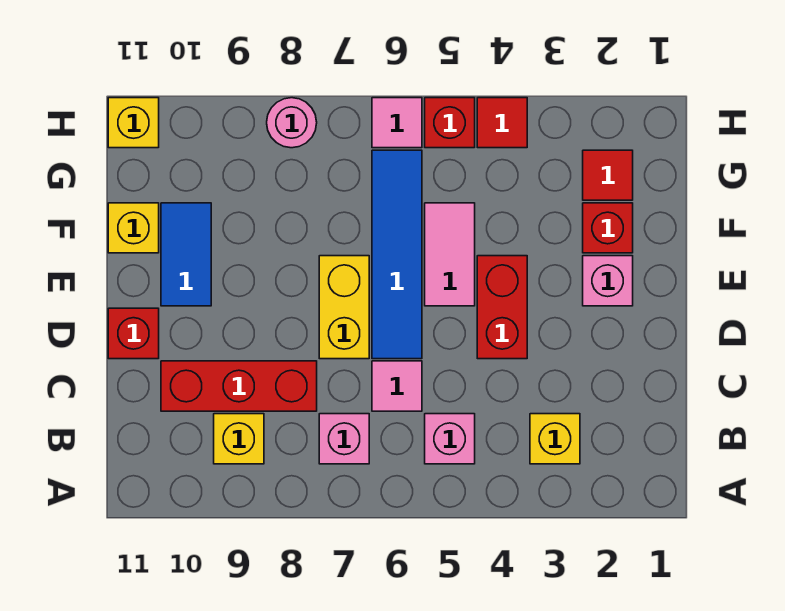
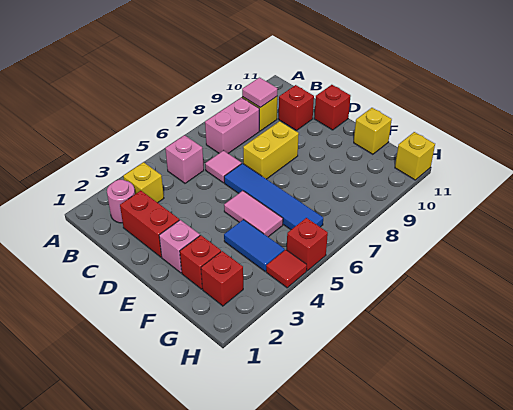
pink brick B7 level 1 -> pink brick B7:B8 level 1
red brick C8:C10 level 1 -> red brick C10 level 1
red brick D4:E4 level 1 -> red brick C2:D2 level 1
yellow brick D7:E7 level 1 -> yellow brick D7:D8 level 1
blue tile E10:F10 level 1 -> blue tile F4:G4 level 1
red tile G2 level 1 -> red brick G2 level 1
pink tile H6 level 1 -> pink tile B9 level 2
pink round brick H8 level 1 -> pink round brick B2 level 1

